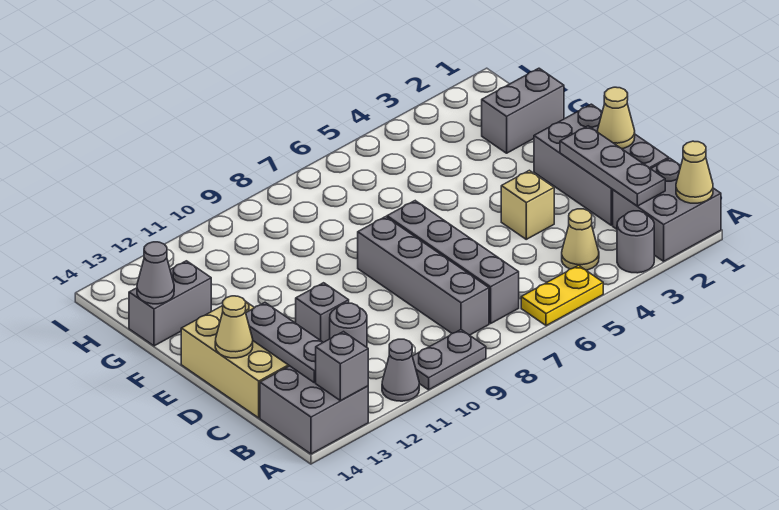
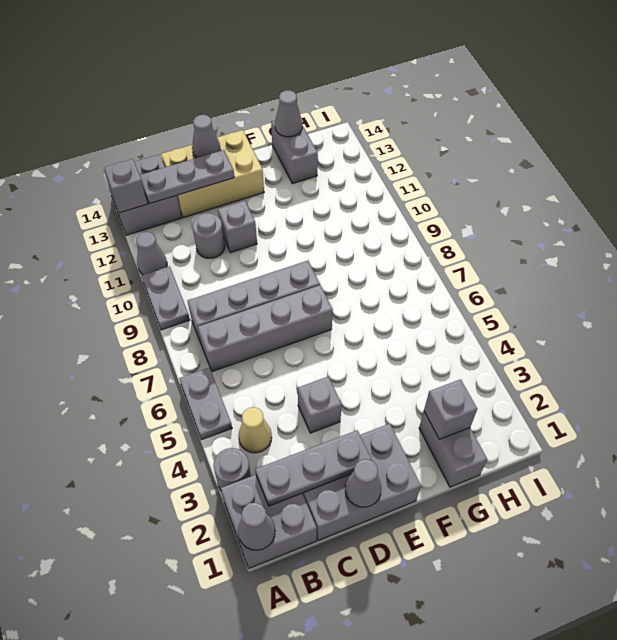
tan cone A1 level 2 -> grey cone A1 level 2
yellow plate A5:A6 level 1 -> grey plate A5:A6 level 1
tan cone D1 level 2 -> grey cone D1 level 2
tan brick D4 level 1 -> grey brick D4 level 1
tan cone D14 level 2 -> grey cone D14 level 2
none -> grey brick G2 level 2

